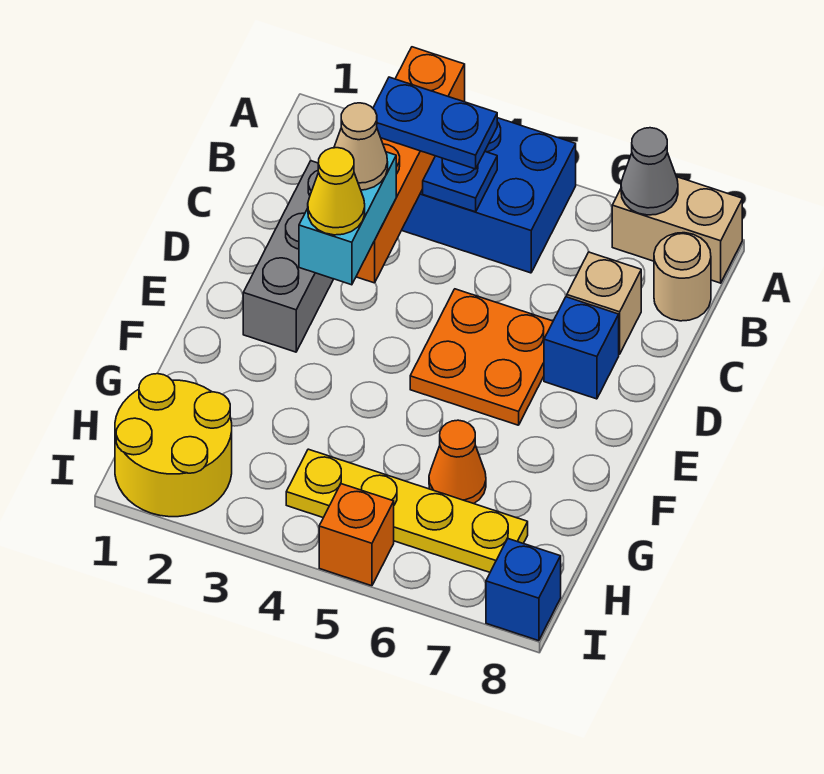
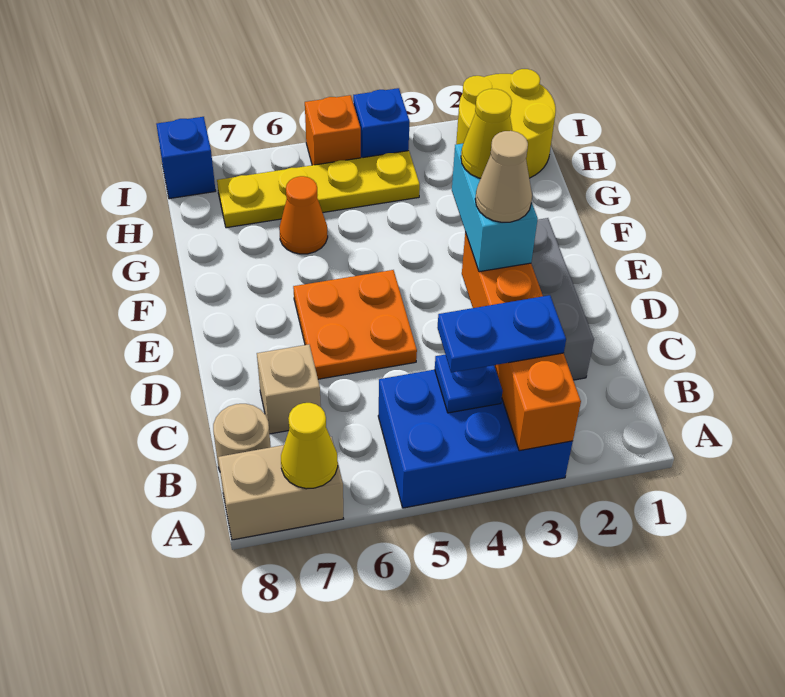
grey cone A7 level 2 -> yellow cone A7 level 2
blue brick D7 level 1 -> blue brick I4 level 1

